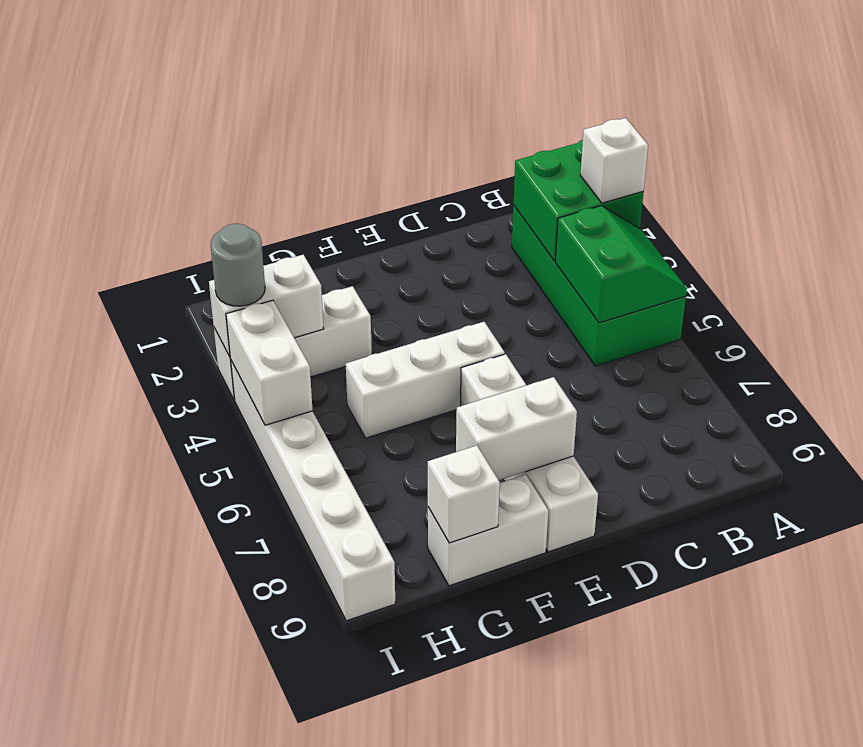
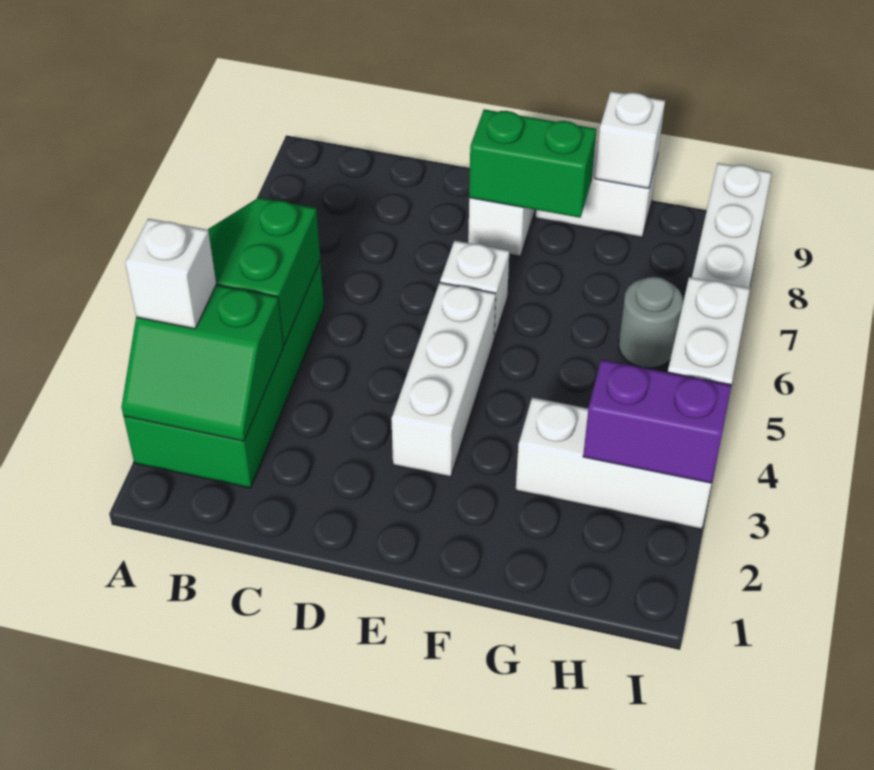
green brick A2:B3 level 2 -> green slope A2:B3 level 2 top 3
white brick E5:G5 level 1 -> white brick E3:E5 level 1
white brick E8:F8 level 2 -> green brick E8:F8 level 2
white brick H3:I3 level 2 -> purple brick H3:I3 level 2
grey round brick I3 level 3 -> grey round brick H6 level 1

